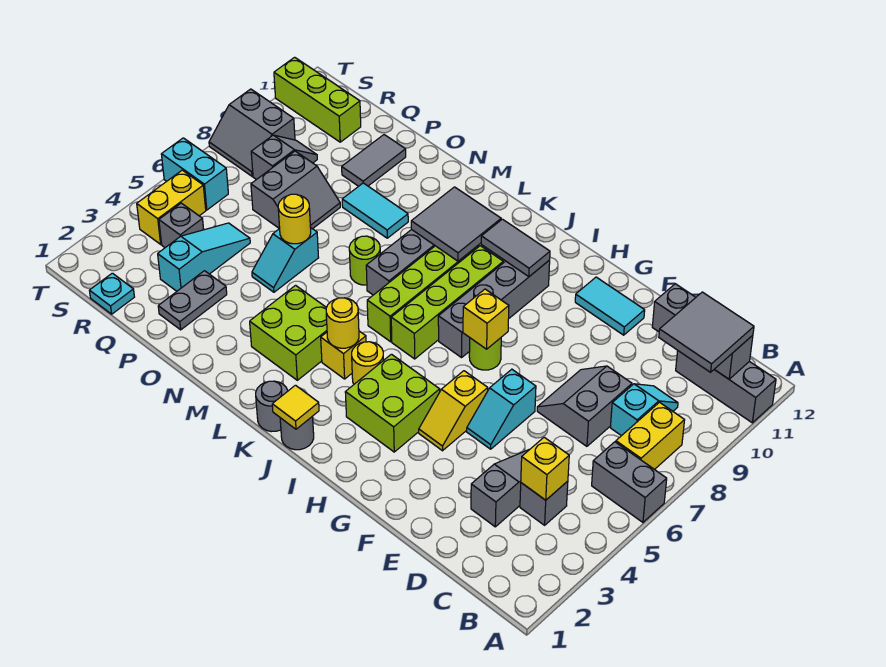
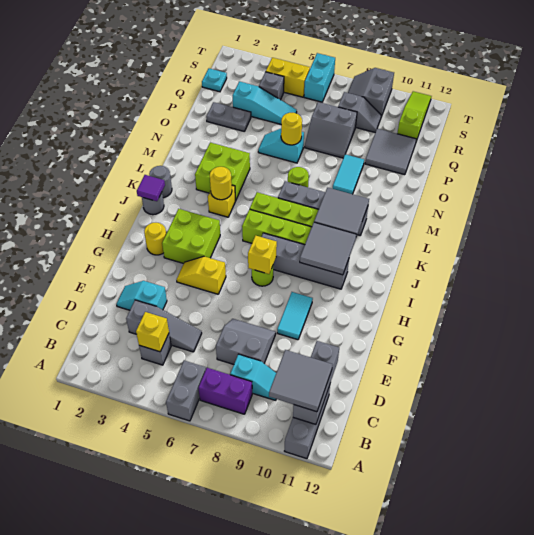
yellow brick B7:B8 level 1 -> purple brick B7:B8 level 1
cyan slope F5:F6 level 1 top 6 -> cyan slope E2:E3 level 1 top 3
cyan tile F11:G11 level 1 -> cyan tile F9:G9 level 1
grey tile I10:J10 level 2 -> grey tile I9:J10 level 2
yellow tile J1 level 2 -> purple tile J1 level 2
yellow round brick J4 level 1 -> yellow round brick H2 level 1
grey tile P10:P11 level 1 -> grey tile P10:Q11 level 1
lime brick R11:T11 level 1 -> lime slope R11:T11 level 1 top R

